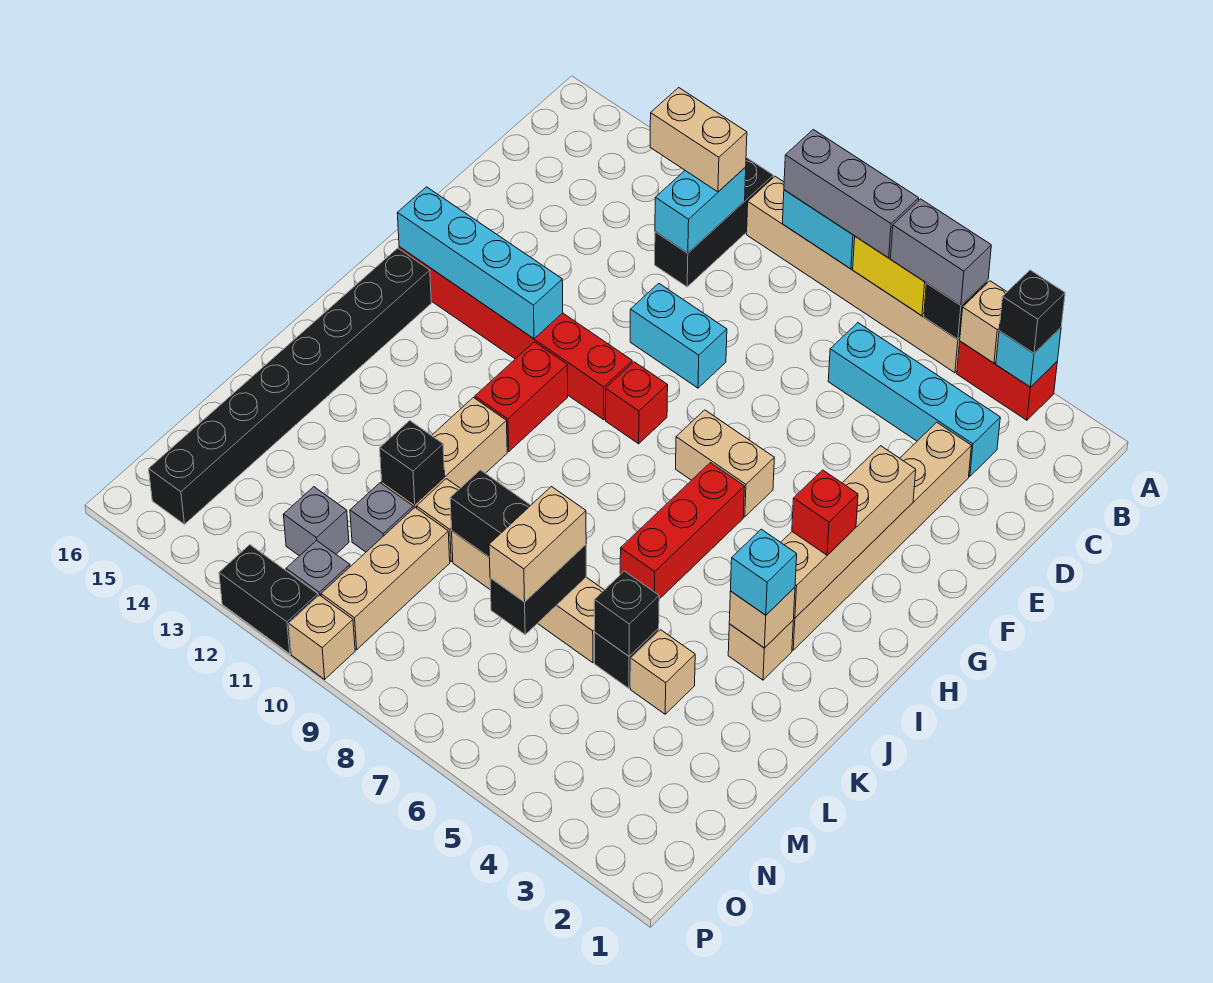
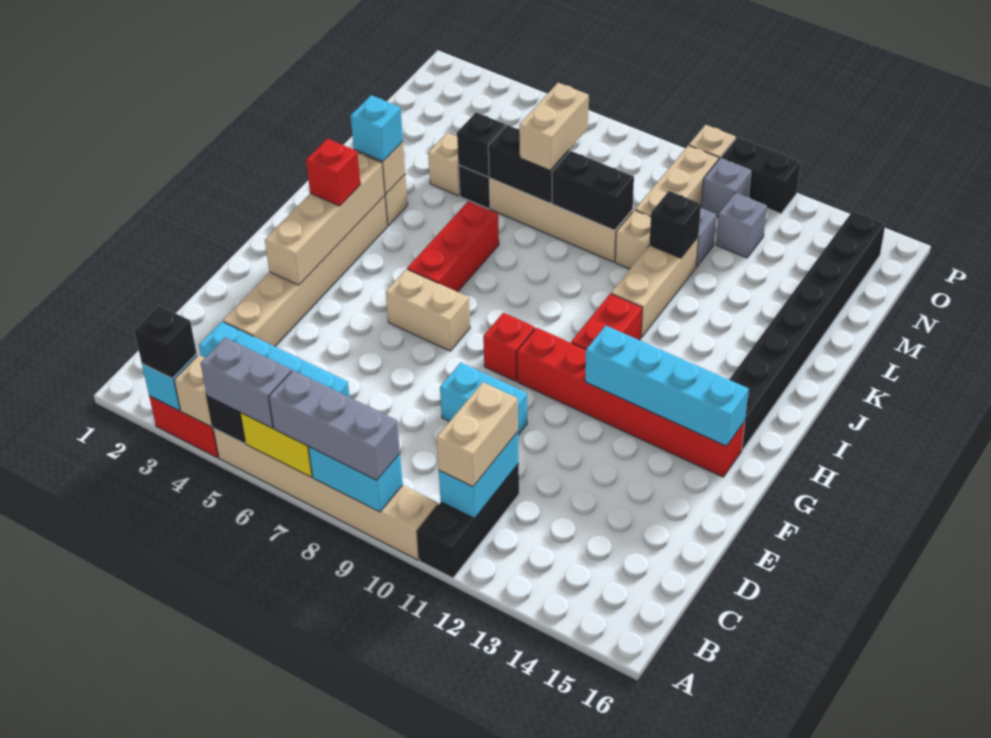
tan brick B11:B12 level 3 -> tan brick B11:C11 level 3
black brick L7:M7 level 2 -> black brick L6:L7 level 2

